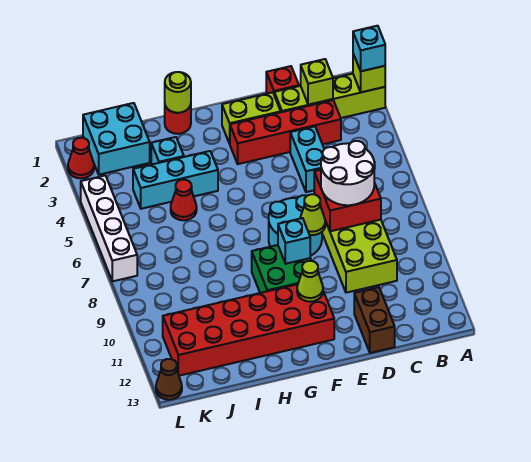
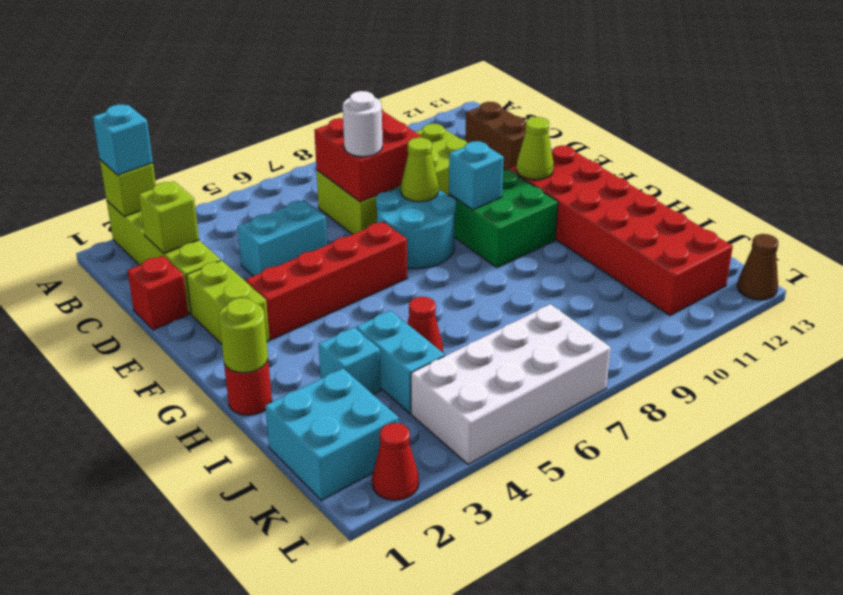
red brick C3:F3 level 1 -> red brick F3:F6 level 1
white round brick C7:D8 level 3 -> white round brick D7 level 3
brown brick D12:D13 level 1 -> brown brick C12:D12 level 1
cyan brick H4:J4 level 1 -> cyan brick I4:J4 level 1
white brick L4:L7 level 1 -> white brick K4:L7 level 1

